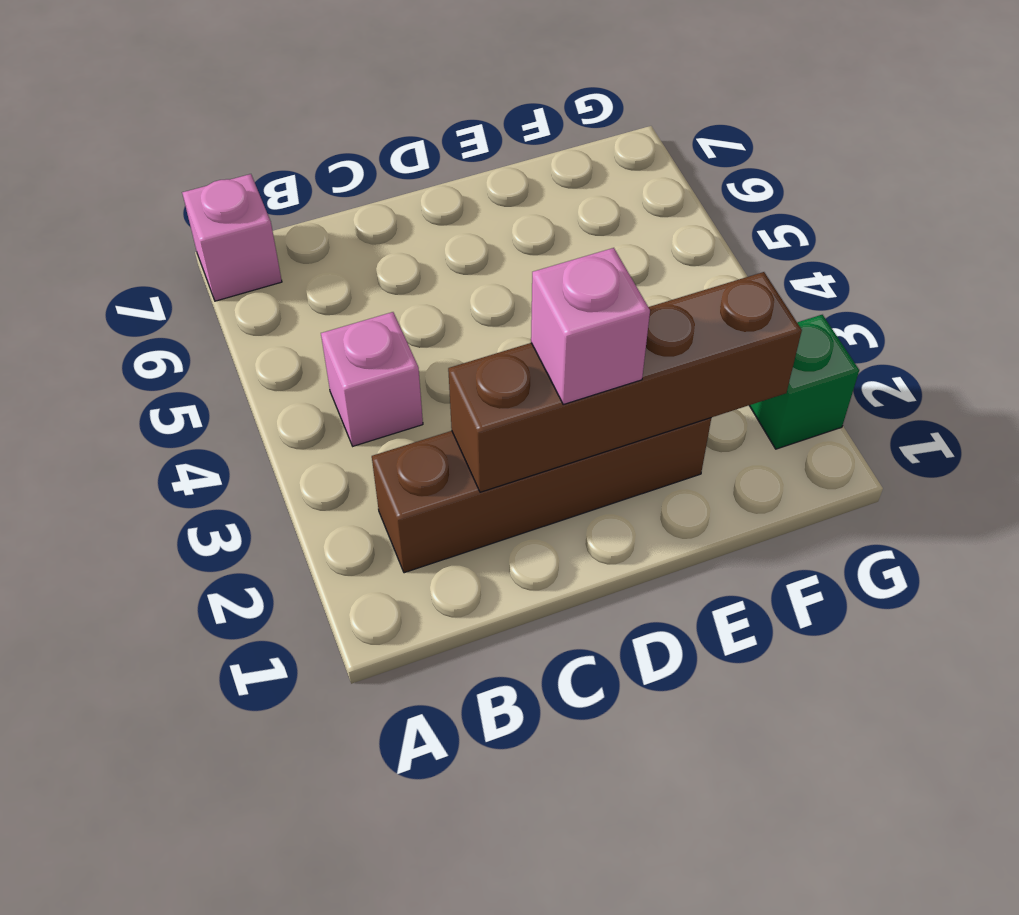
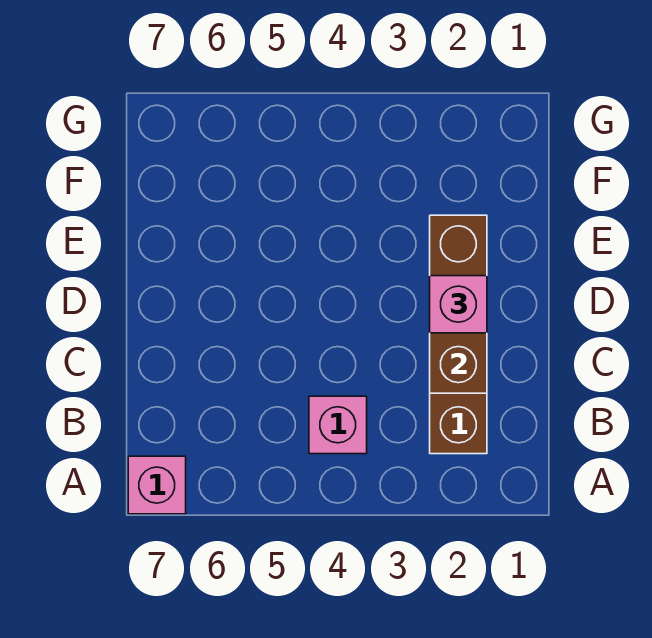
brown brick C2:F2 level 2 -> brown brick C2:E2 level 2
green brick G2 level 1 -> none

